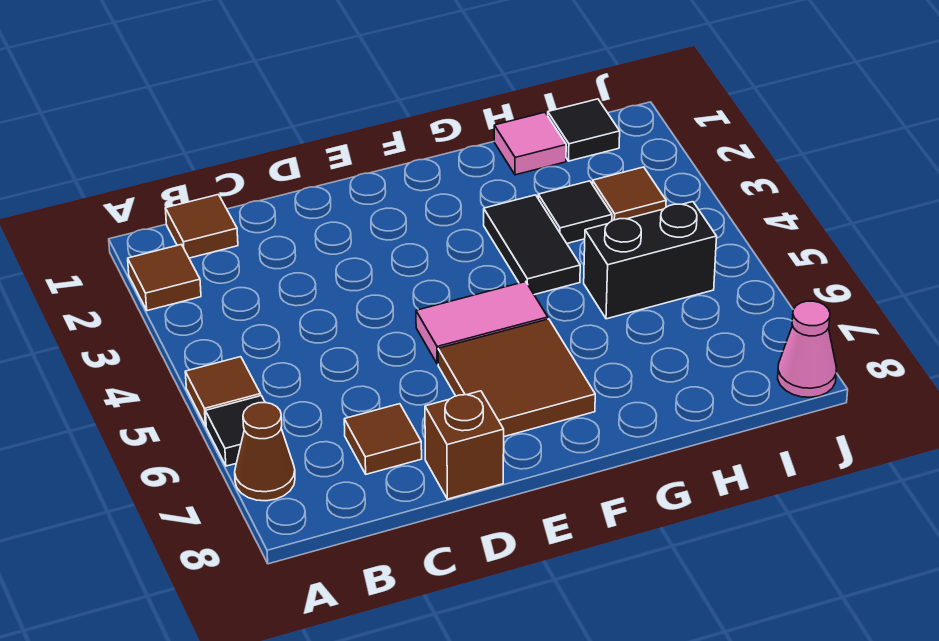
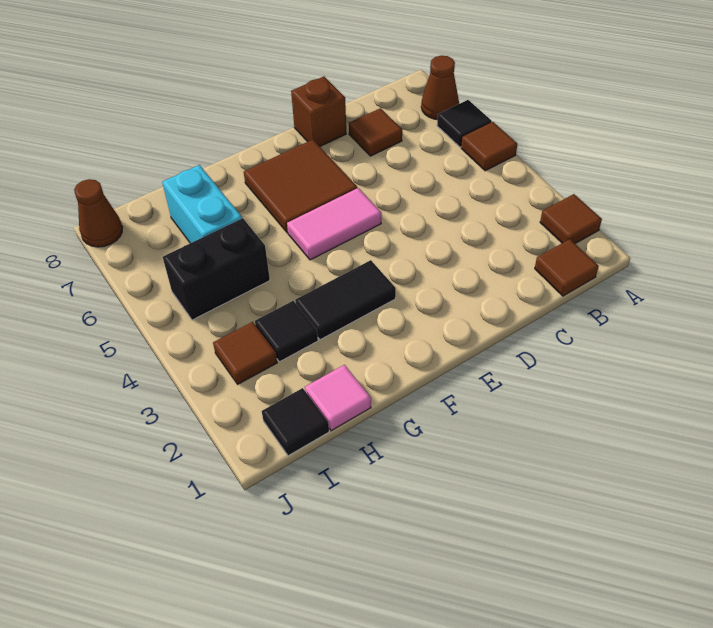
black tile G3:G4 level 1 -> black tile F3:G3 level 1
none -> cyan brick H6:H7 level 1
pink cone J8 level 1 -> brown cone J8 level 1

